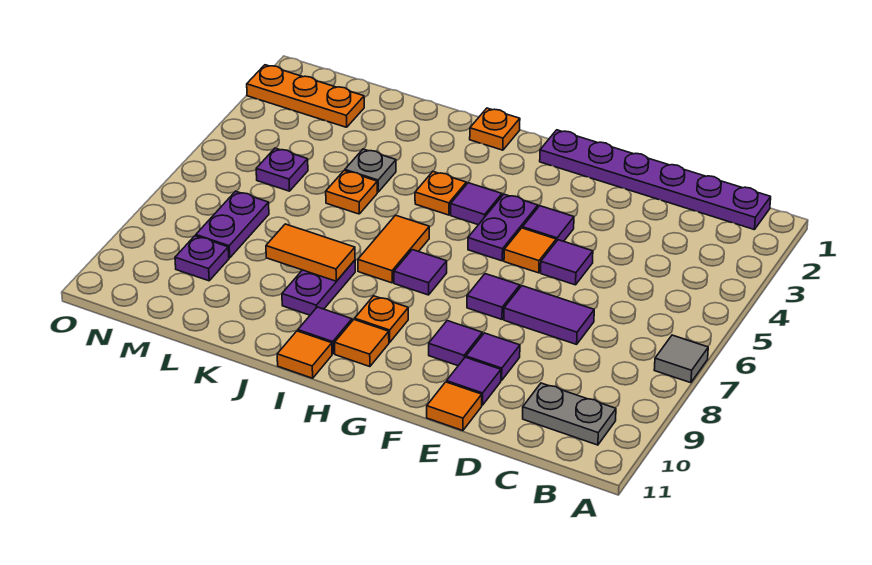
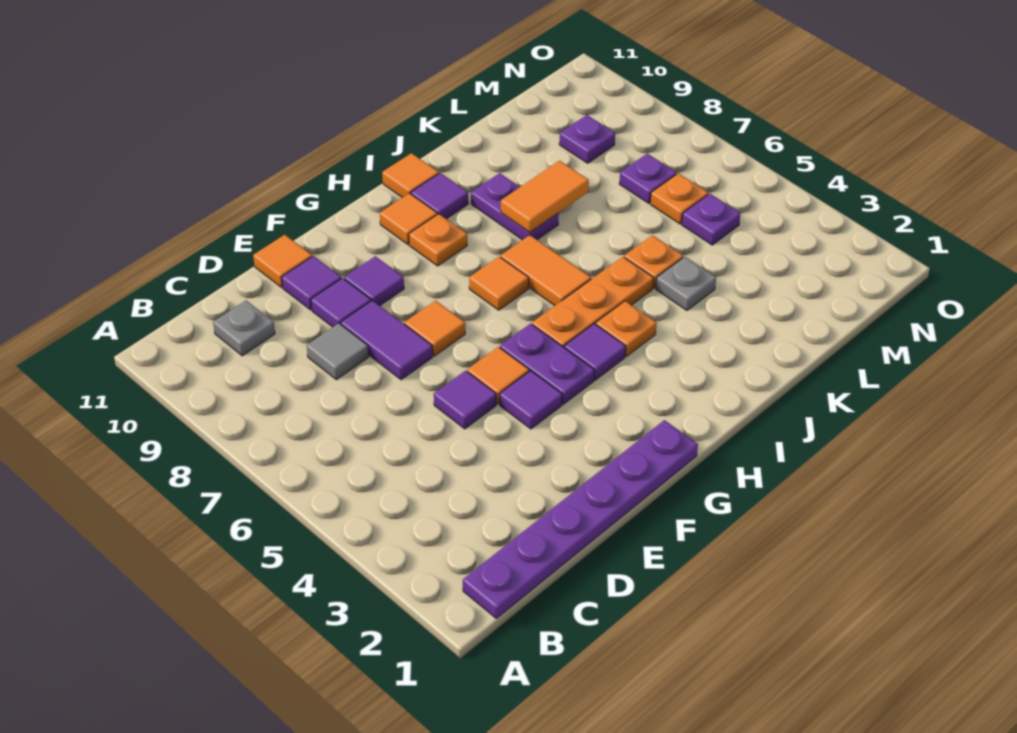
grey tile A7 level 1 -> grey tile D8 level 1
grey plate B10:C10 level 1 -> grey plate C10 level 1
purple tile D7:E7 level 1 -> purple tile E7:E8 level 1
purple tile F7 level 1 -> orange tile F7 level 1
purple tile H7 level 1 -> orange tile H7 level 1
orange plate I1 level 1 -> orange plate M6 level 1
orange plate M2:O2 level 1 -> orange plate H5:J5 level 1
purple plate M7:M8 level 1 -> purple plate M7 level 1

